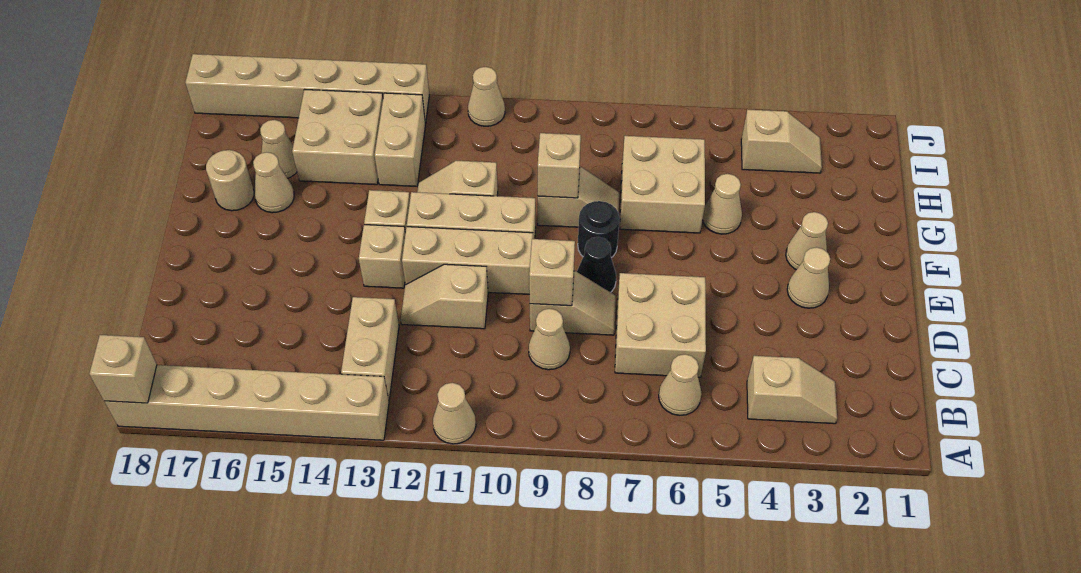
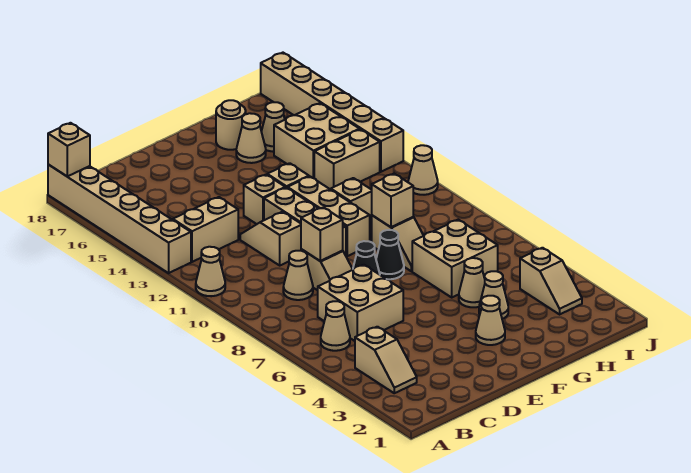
tan cone E3 level 1 -> tan cone G4 level 1
black round brick F8 level 1 -> black cone F8 level 1

